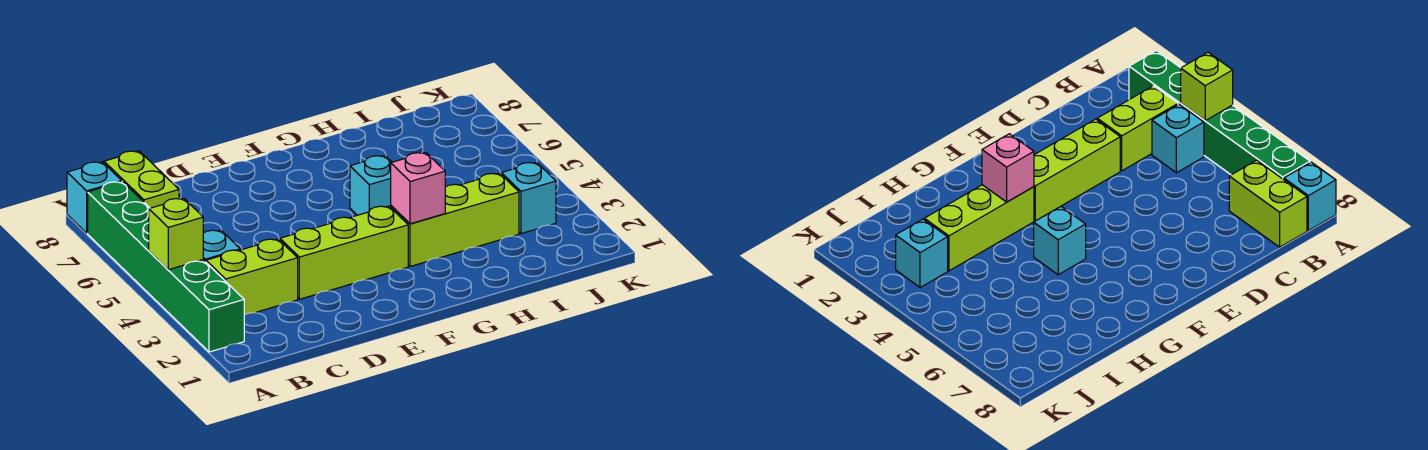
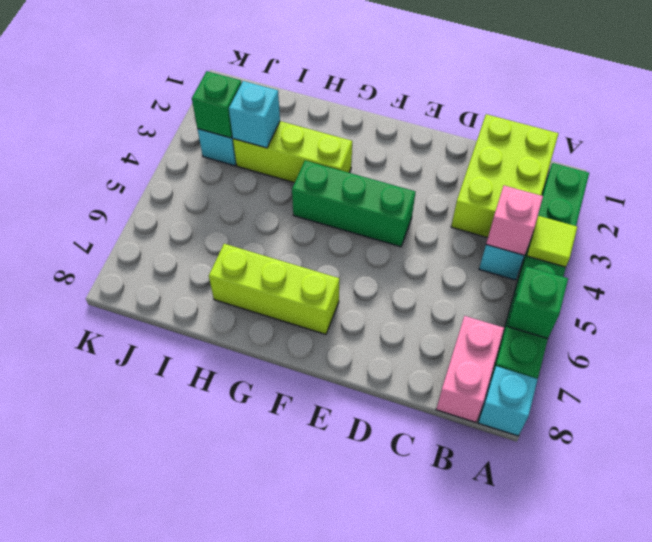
lime brick A4 level 2 -> lime tile A4 level 2
none -> green brick A6 level 2
lime brick B3:C3 level 1 -> lime brick B1:C3 level 1
lime brick B7:B8 level 1 -> pink brick B7:B8 level 1
lime brick D3:F3 level 1 -> lime brick F7:H7 level 1
none -> green brick E4:G4 level 1
pink brick G3 level 2 -> pink brick B4 level 2
cyan brick G5 level 1 -> cyan brick I3 level 2
none -> green brick J3 level 2

